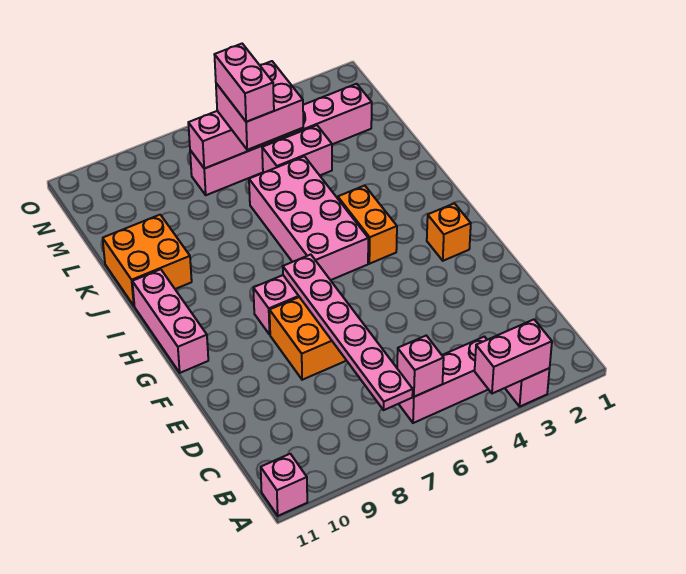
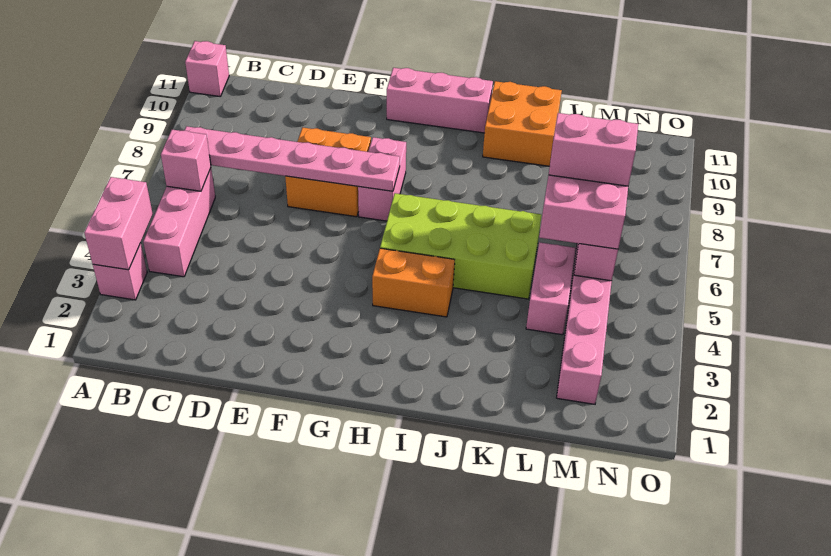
orange brick G2 level 1 -> none
pink brick H5:K6 level 1 -> lime brick H5:K6 level 1

